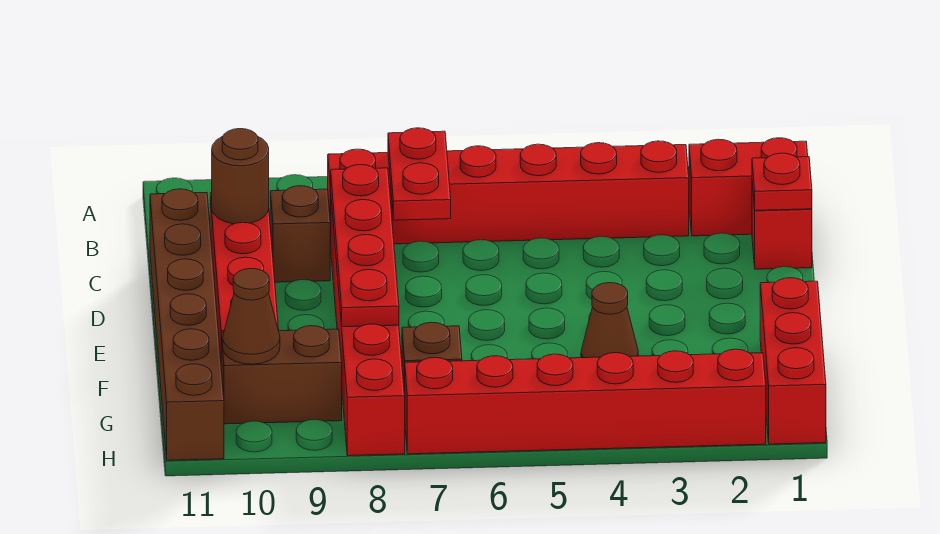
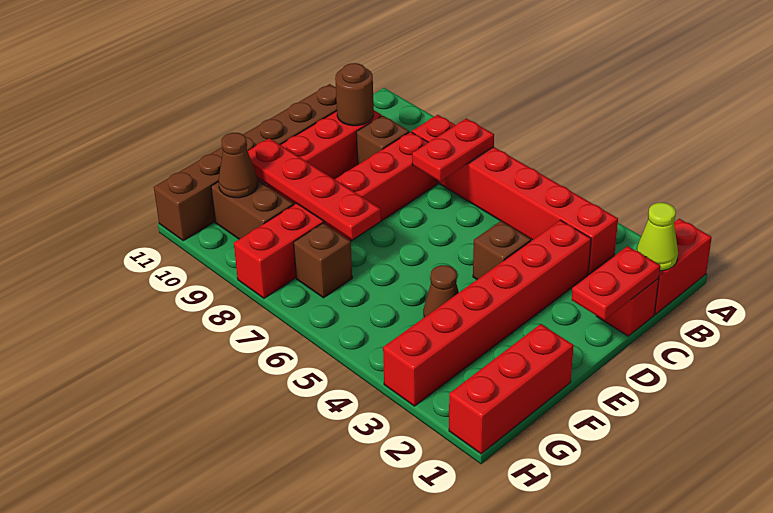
red brick B1:B2 level 1 -> red brick A1:B1 level 1
none -> lime cone B1 level 2
red plate C1 level 2 -> red plate C1:D1 level 2
red plate C8:F8 level 2 -> red plate F7:F10 level 2
none -> brown brick D4 level 1
red brick H2:H7 level 1 -> red brick C3:H3 level 1

